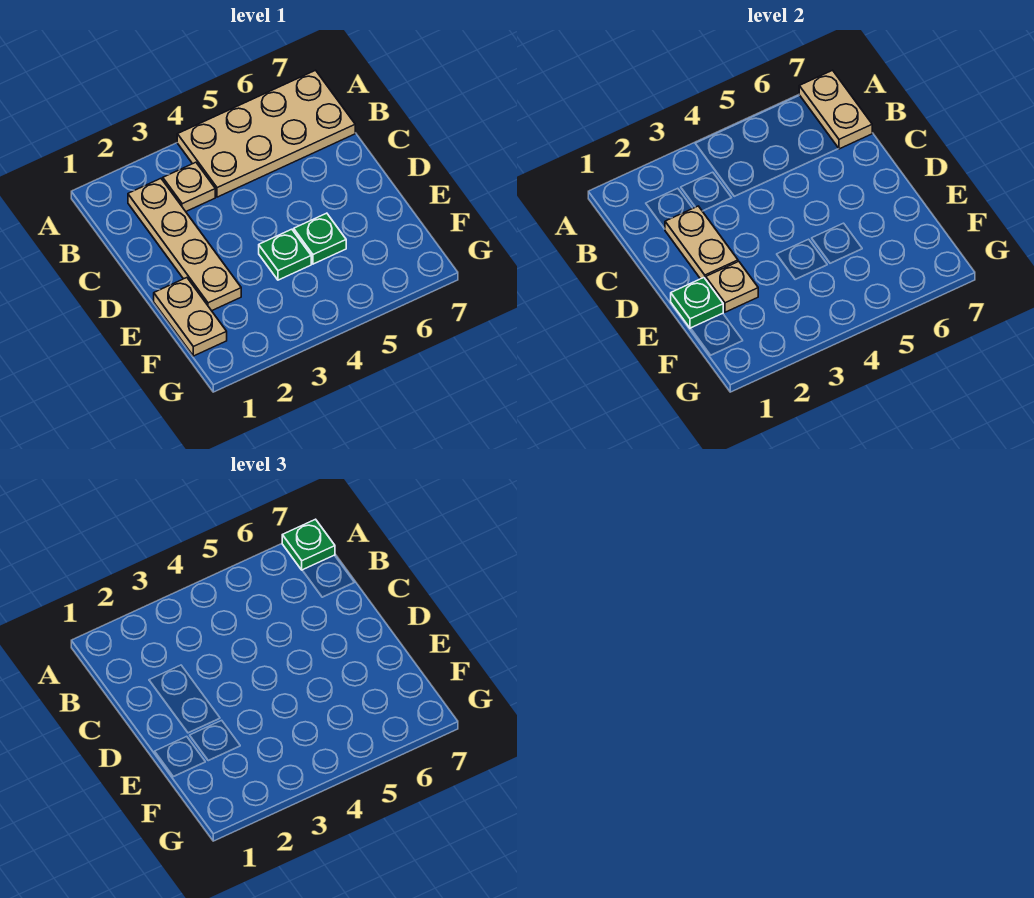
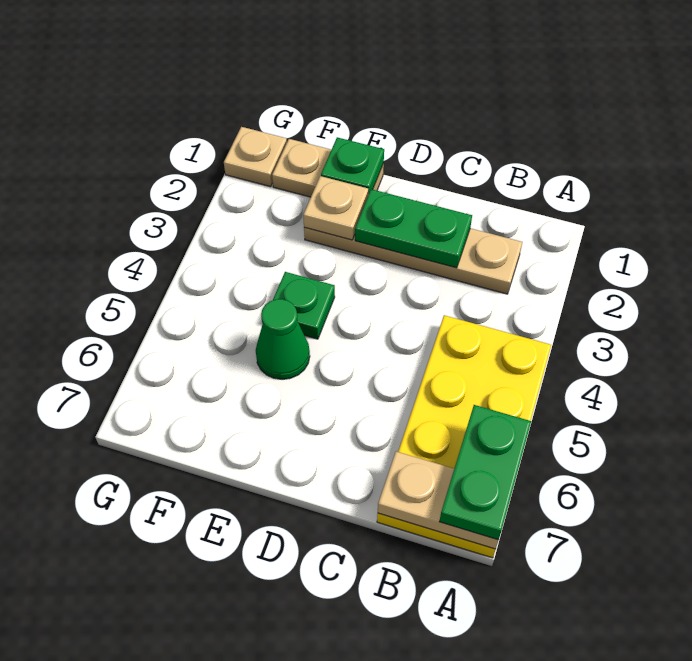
tan plate A4:B7 level 1 -> yellow plate A4:B7 level 1
green plate A7 level 3 -> green plate A6:A7 level 3
tan plate B3 level 1 -> tan plate G1 level 1
tan plate C2:D2 level 2 -> green plate C2:D2 level 2
green plate E5 level 1 -> green cone E5 level 1

